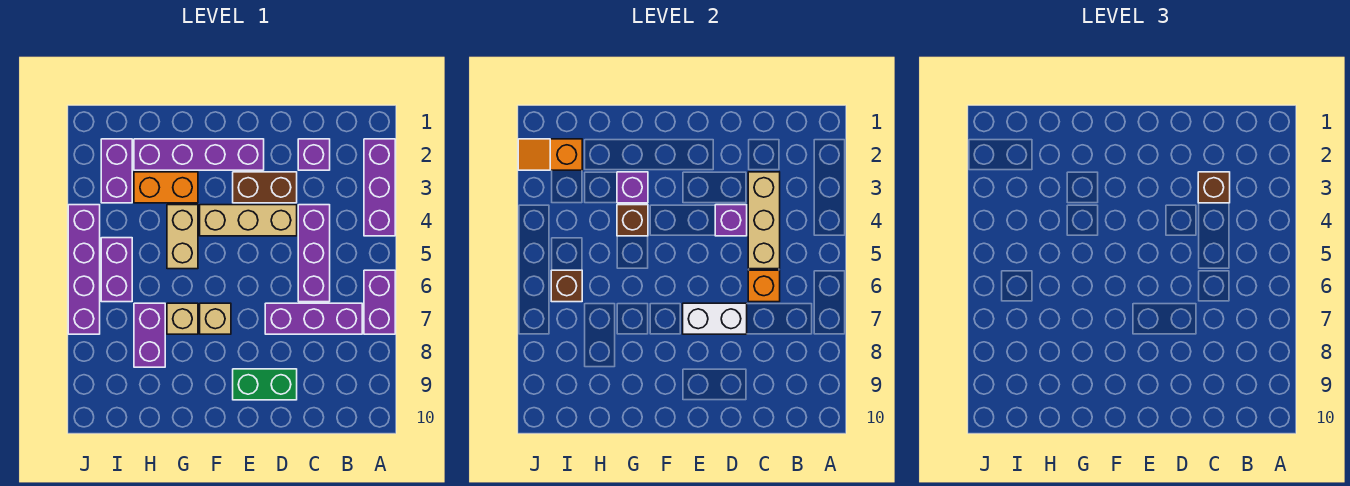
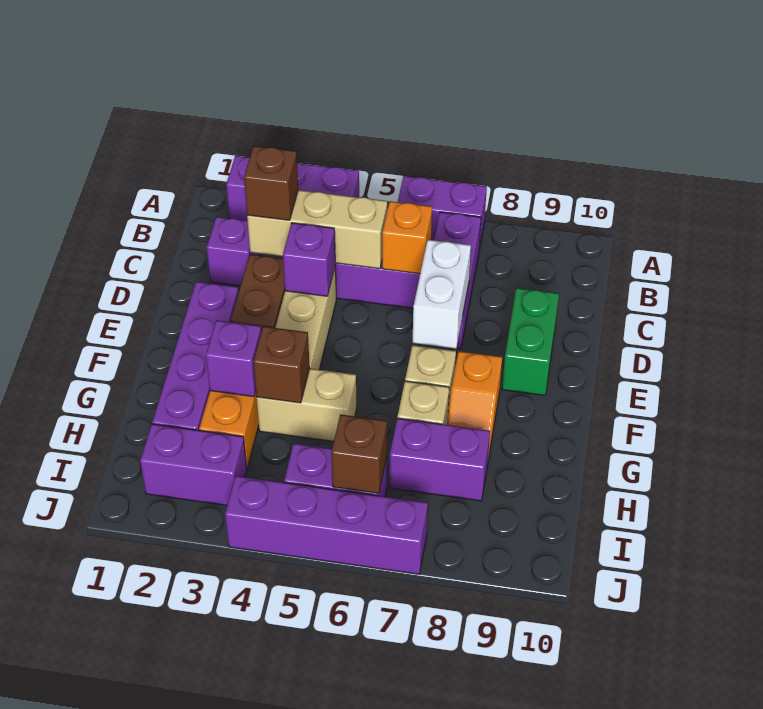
orange slope I2:J2 level 2 top I -> orange slope F8:G8 level 1 top F

